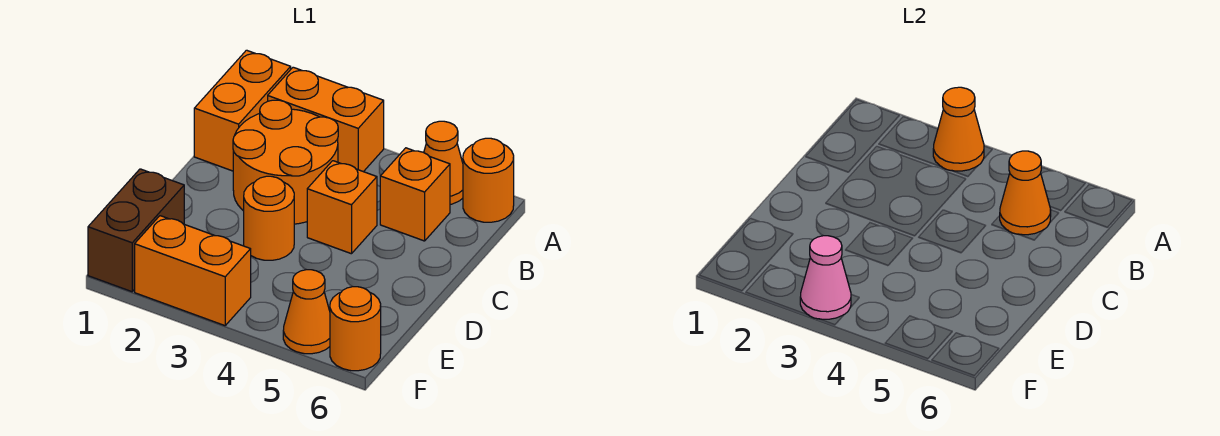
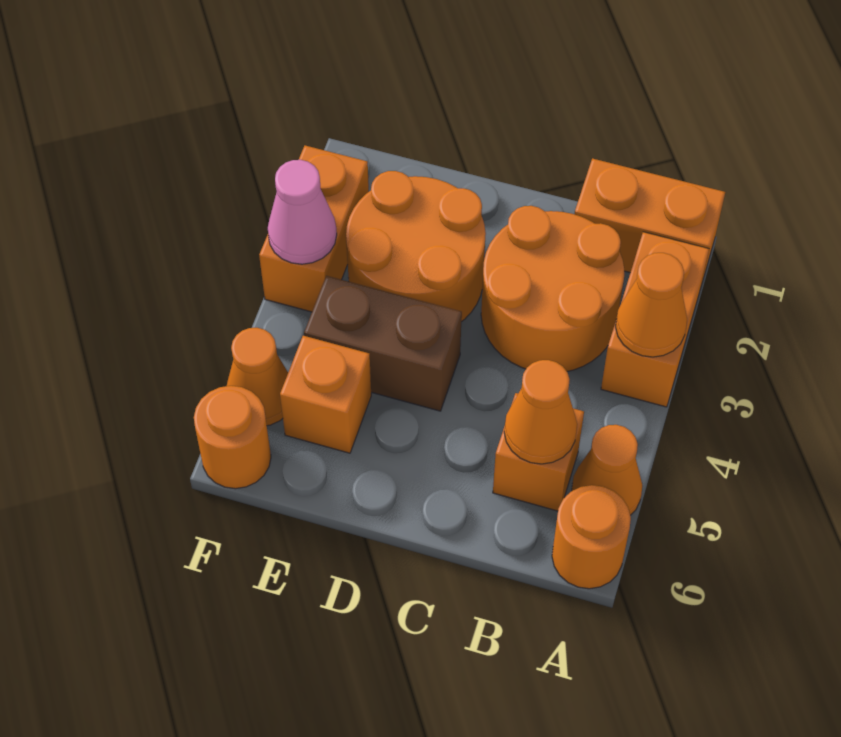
orange brick C4 level 1 -> orange brick E5 level 1
orange round brick D3 level 1 -> orange round brick D2:E3 level 1
brown brick E1:F1 level 1 -> brown brick D4:E4 level 1

